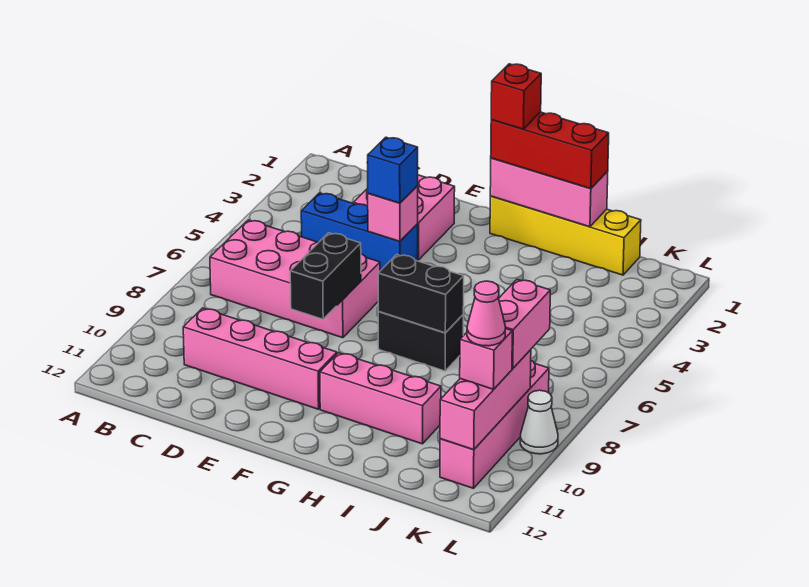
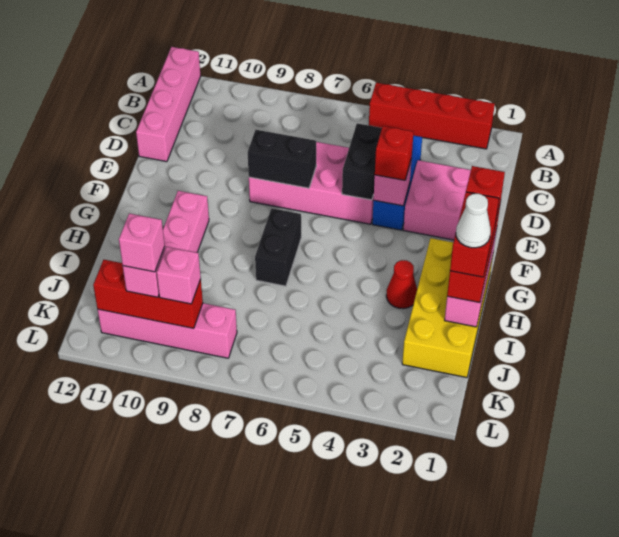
none -> red brick A2:A5 level 1
pink brick B6:E7 level 1 -> pink brick D5:E8 level 1
pink brick C10:F10 level 1 -> pink brick A12:D12 level 1
blue brick E4 level 3 -> red brick E4 level 3
yellow brick G1:J1 level 1 -> yellow brick G1:J2 level 1
black brick G7:H7 level 2 -> black brick D5:E5 level 2
none -> red brick H1:I1 level 4
none -> red cone H3 level 1
pink brick K8:K9 level 3 -> pink brick K9 level 3
pink brick K9:K11 level 2 -> red brick K9:K11 level 2
pink cone K10 level 4 -> pink brick K10 level 4
white cone L9 level 1 -> white cone I1 level 5

